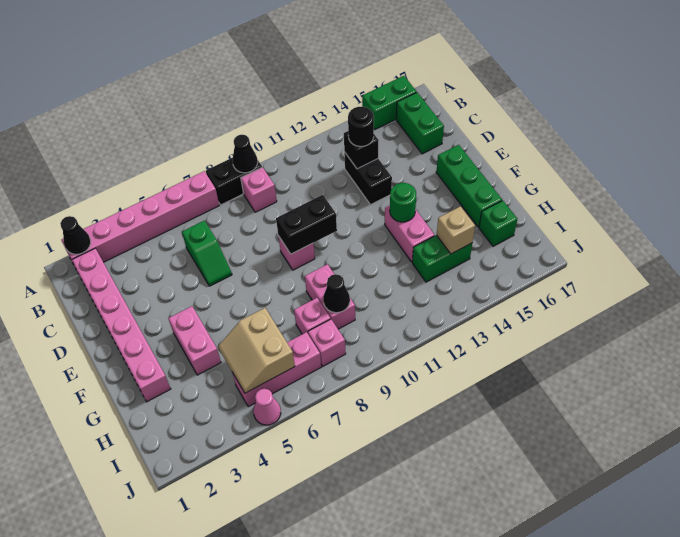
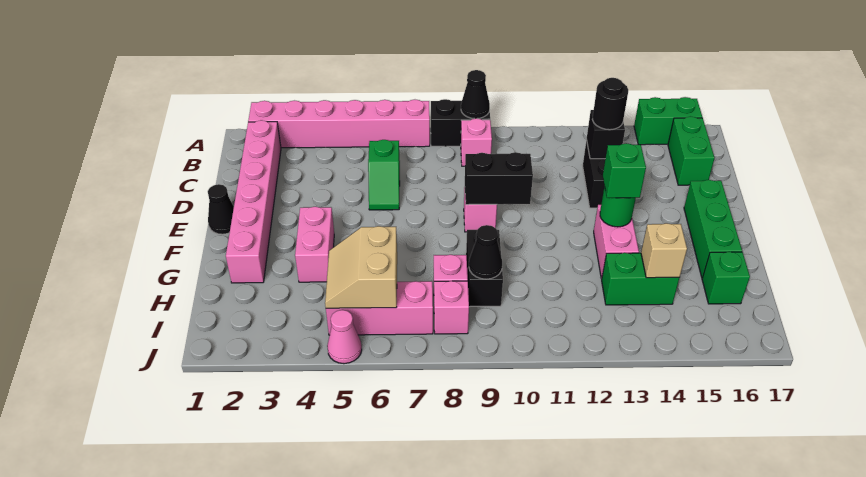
black cone A2 level 2 -> black cone E1 level 1
none -> green brick F13 level 3
pink brick G9:H9 level 1 -> black brick G9:H9 level 1

